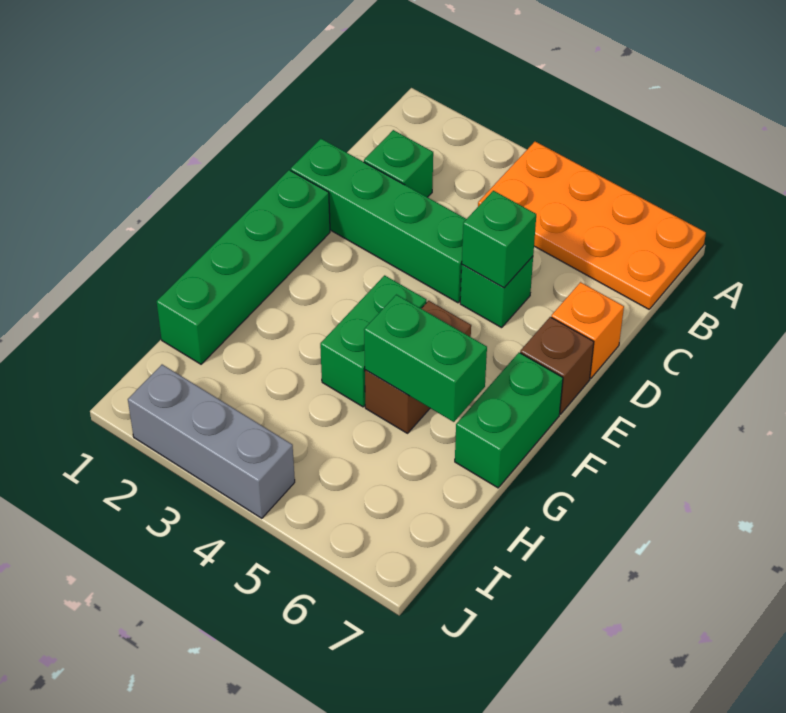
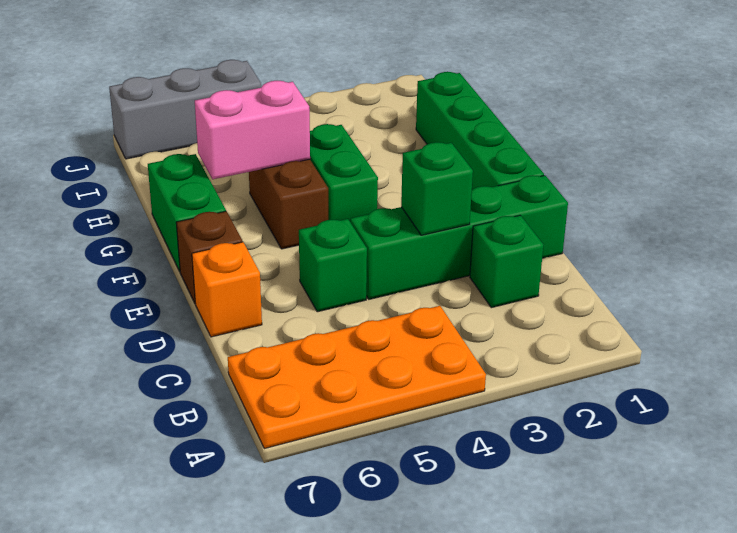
green brick D5 level 2 -> green brick D3 level 2
green brick G5:G6 level 2 -> pink brick G5:G6 level 2
grey brick J2:J4 level 1 -> grey brick J5:J7 level 1

